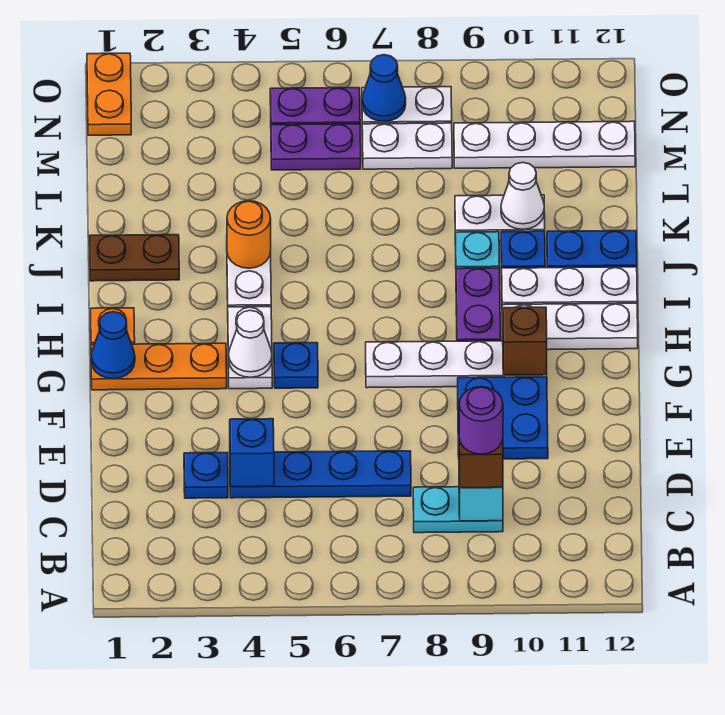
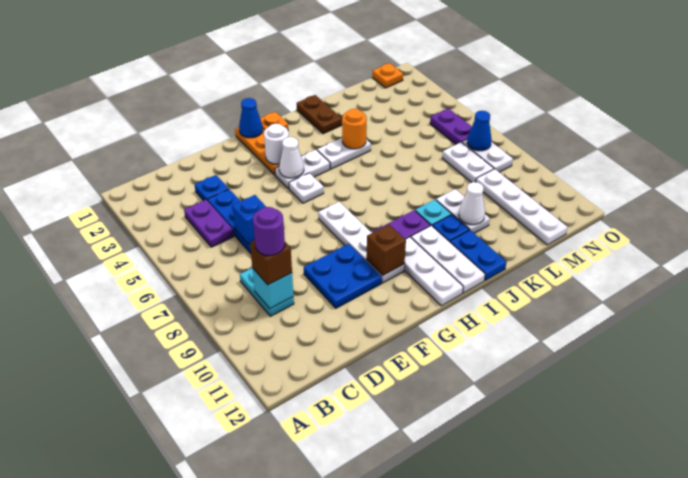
blue brick D4 level 2 -> blue brick D6 level 2
none -> white round brick G3 level 2
blue plate G5 level 1 -> white plate G5 level 1
purple plate M5:M6 level 1 -> purple plate C4:C5 level 1
orange plate N1:O1 level 1 -> orange plate N1 level 1

